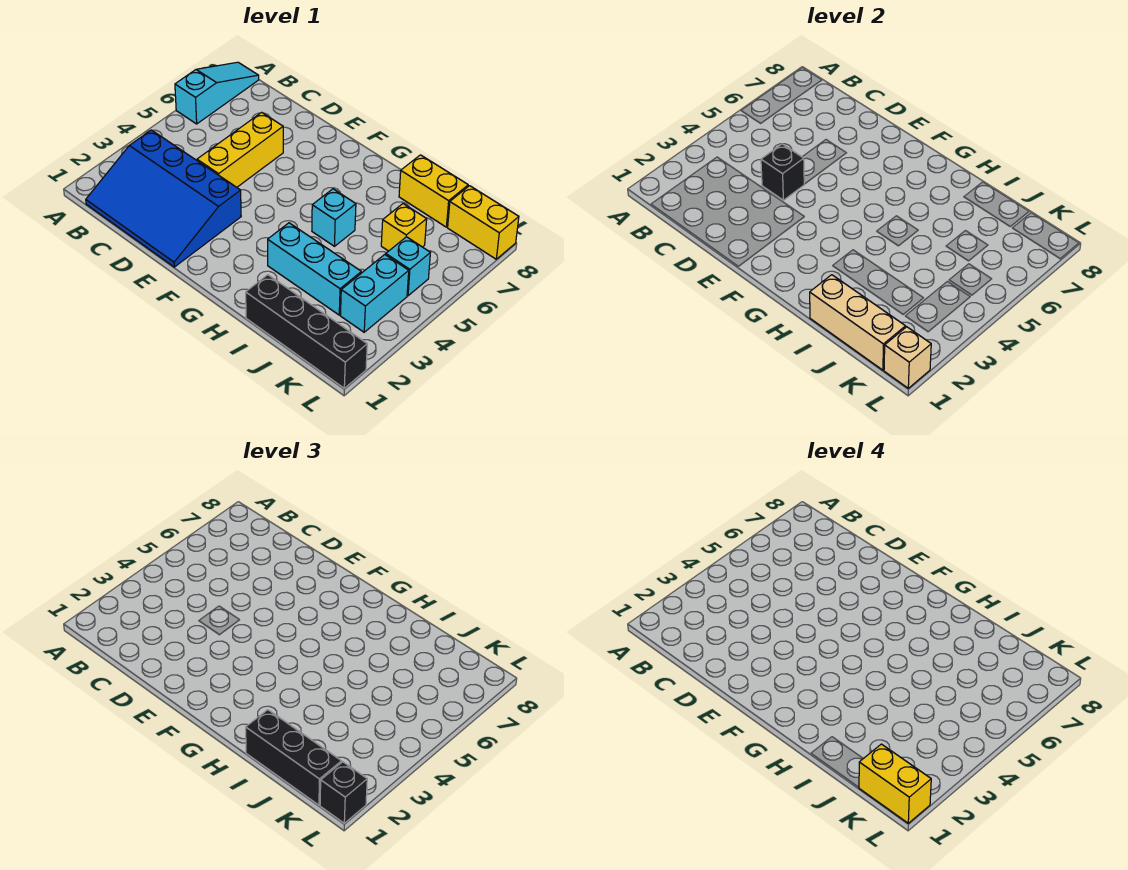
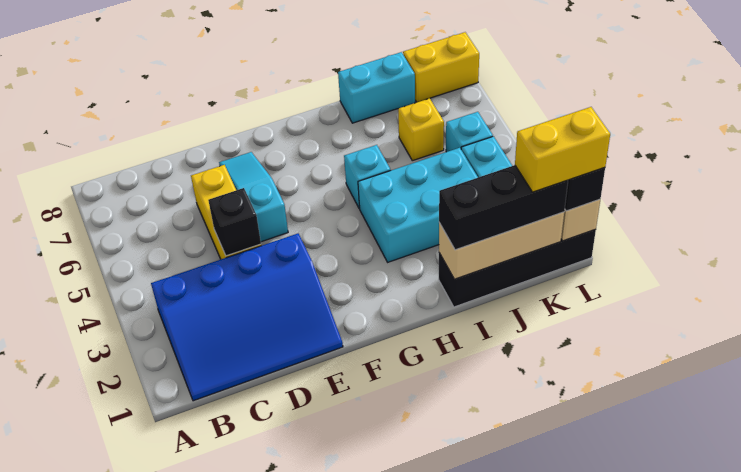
cyan slope A6:A8 level 1 top 6 -> cyan slope E5:E7 level 1 top 5
cyan brick H3:J3 level 1 -> cyan brick H3:J4 level 1
yellow brick I8:J8 level 1 -> cyan brick I8:J8 level 1

